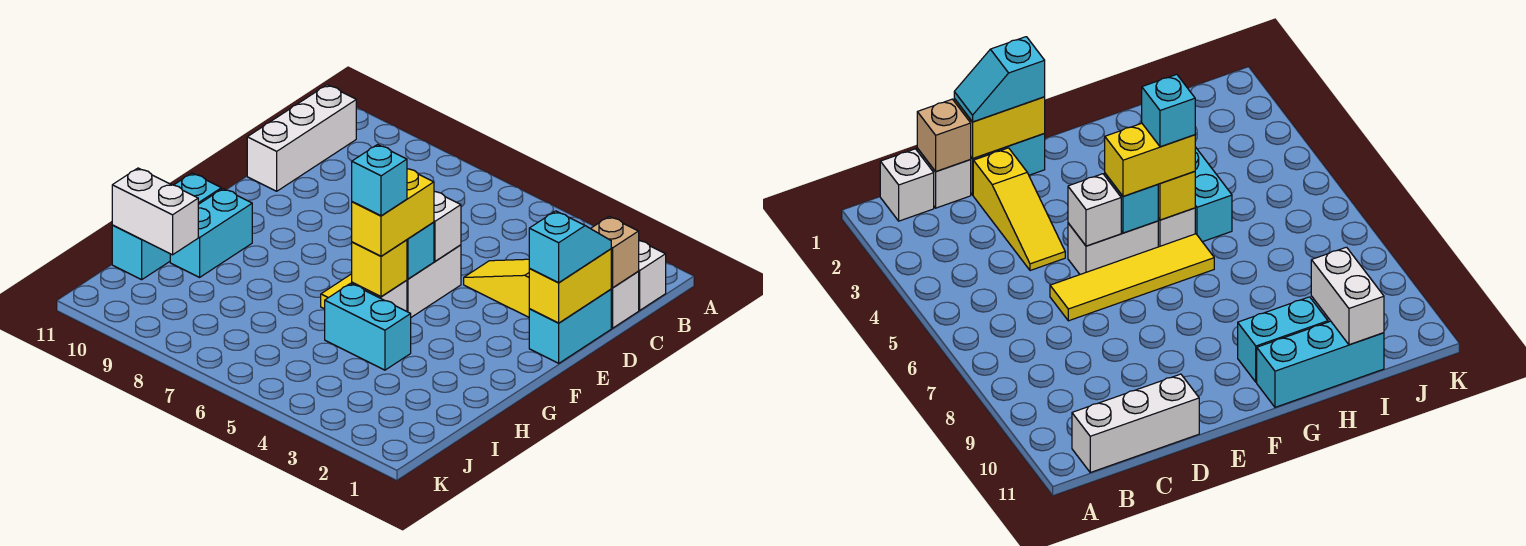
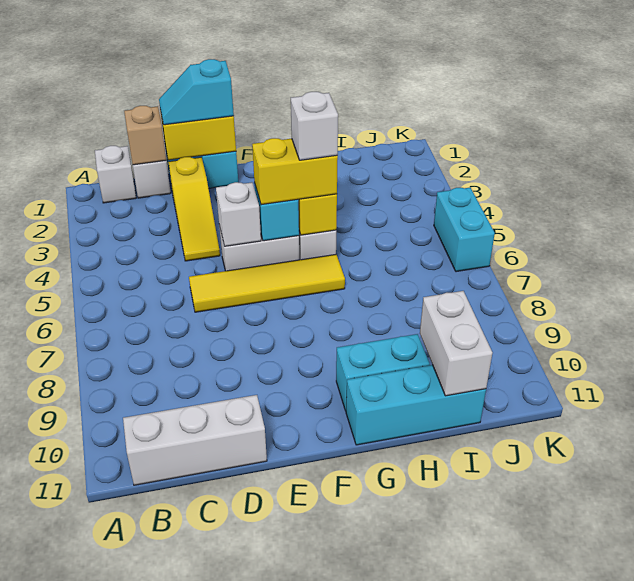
cyan brick G5 level 4 -> white brick G5 level 4
cyan brick H4:H5 level 1 -> cyan brick K5:K6 level 1

